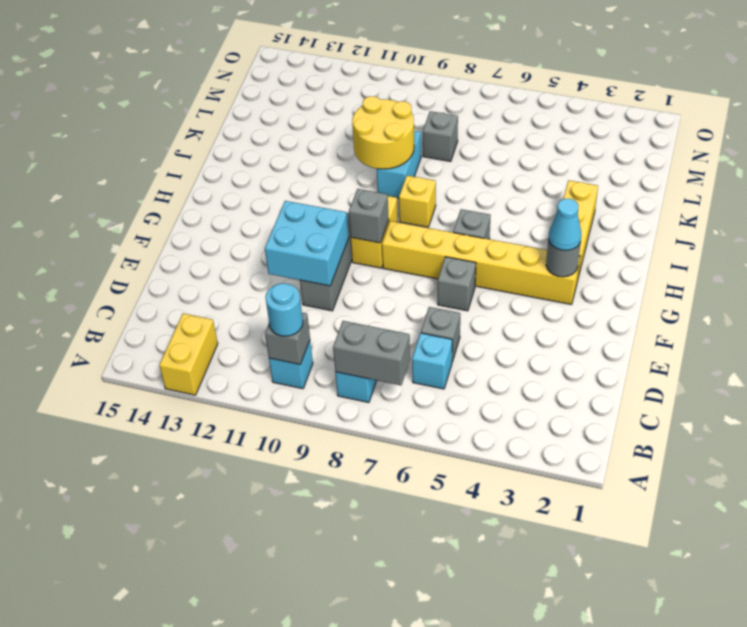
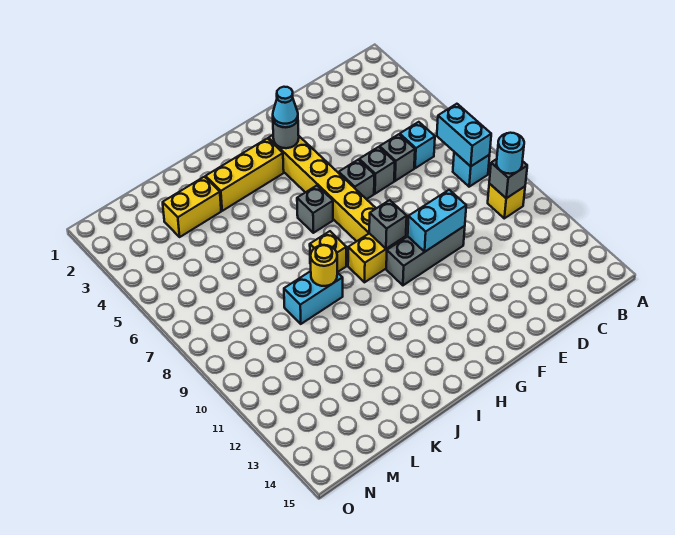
yellow brick A13:B13 level 1 -> yellow brick K3:L3 level 1
grey brick B7:B8 level 2 -> cyan brick B7:B8 level 2
cyan brick B10 level 1 -> yellow brick B10 level 1
cyan brick E10:F11 level 2 -> cyan brick E10:F10 level 2
yellow round brick J9:K10 level 2 -> yellow round brick J9 level 2
grey brick L8 level 1 -> grey brick E6 level 1

